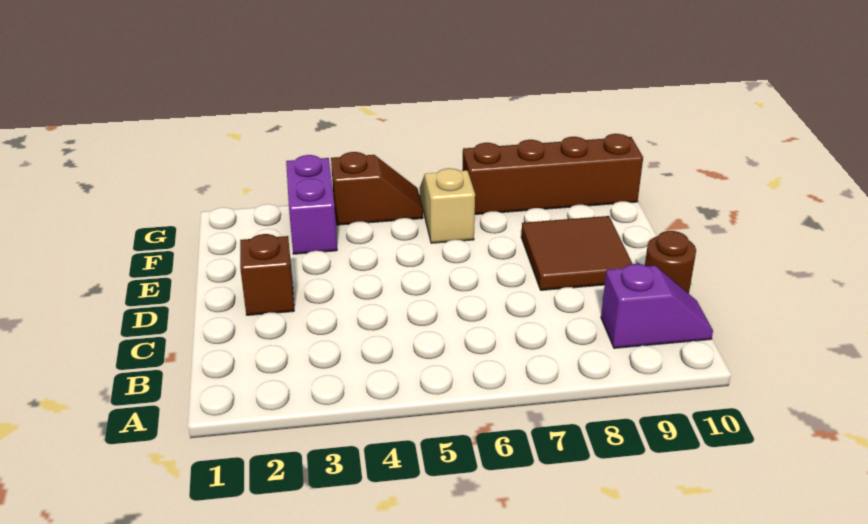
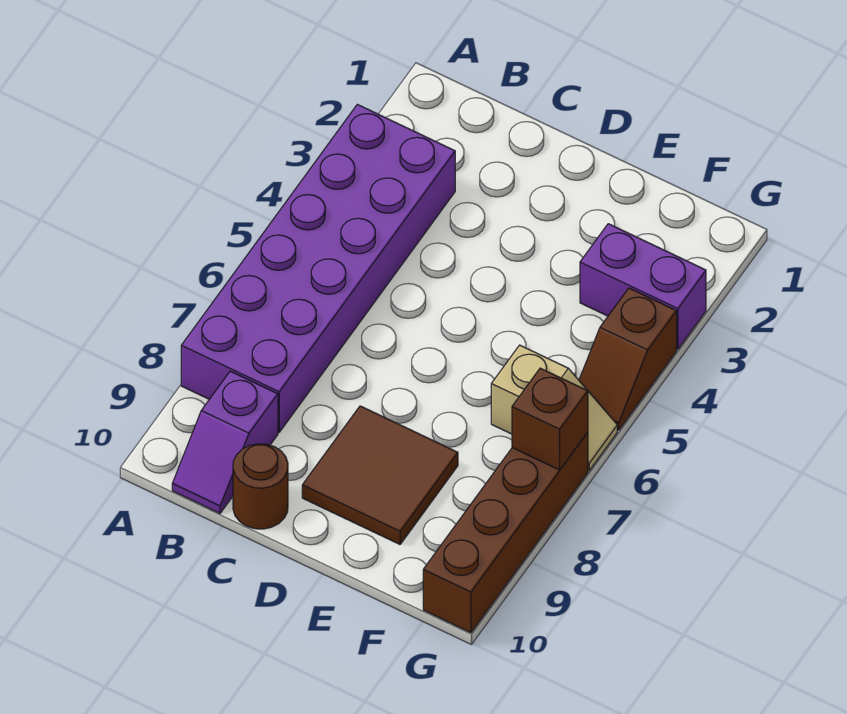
none -> purple brick A3:B8 level 1
brown brick D2 level 1 -> brown brick G7 level 2

